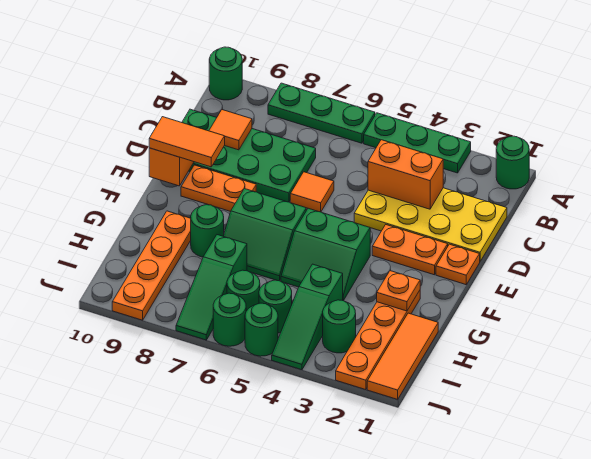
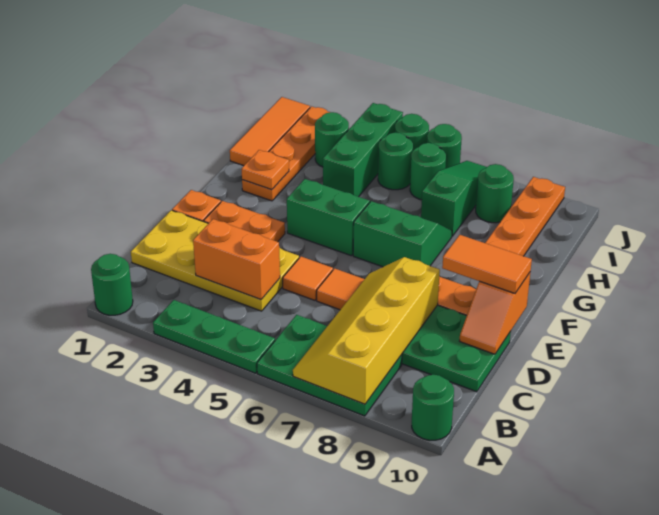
green plate A6:A8 level 1 -> green plate A6:B8 level 1
none -> yellow slope A7:D8 level 2 top 8
orange tile C9 level 2 -> orange tile D5 level 1
green round brick G8 level 1 -> green round brick I8 level 1
green slope H4:J4 level 1 top H -> green brick H4:J4 level 1

